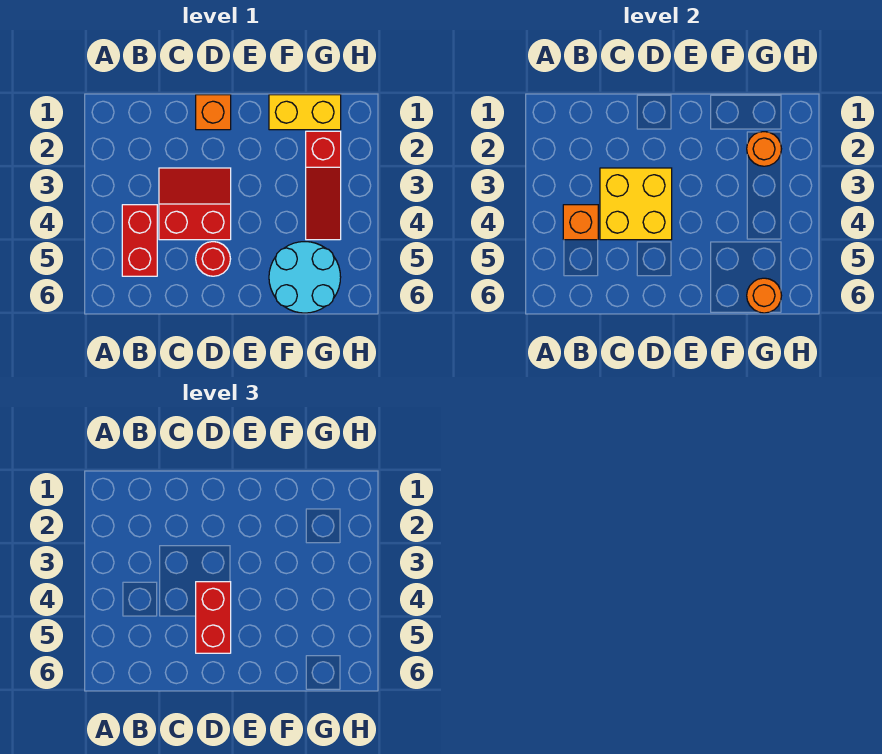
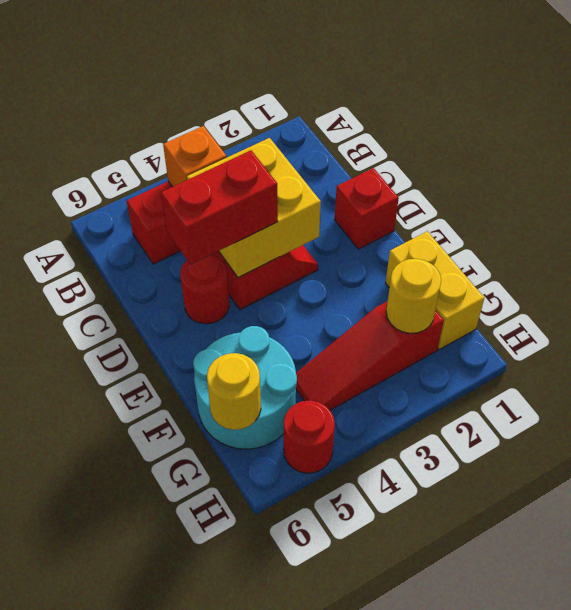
orange brick D1 level 1 -> red brick D1 level 1
orange round brick G2 level 2 -> yellow round brick G2 level 2
orange round brick G6 level 2 -> yellow round brick G6 level 2
none -> red round brick H5 level 1

